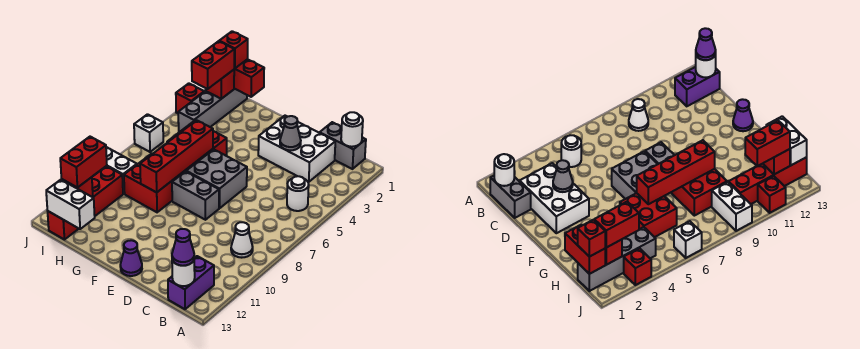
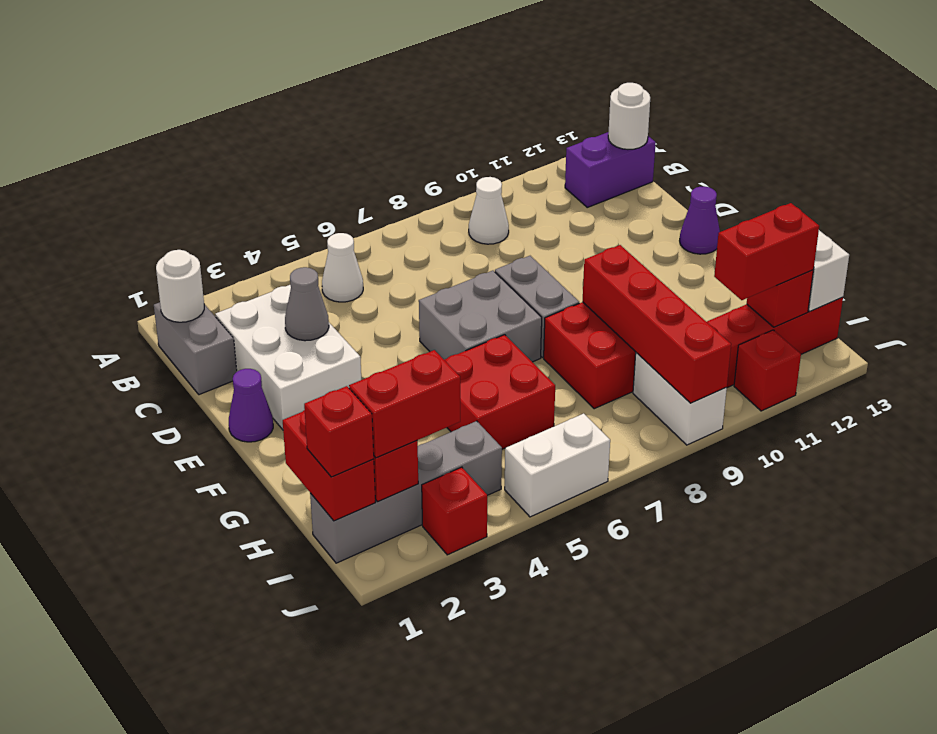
white round brick B5 level 1 -> white cone B5 level 1
purple cone B13 level 3 -> purple cone E1 level 1
red brick G6:G9 level 2 -> red brick G9:J9 level 2
white brick J6 level 1 -> white brick J5:J6 level 1

